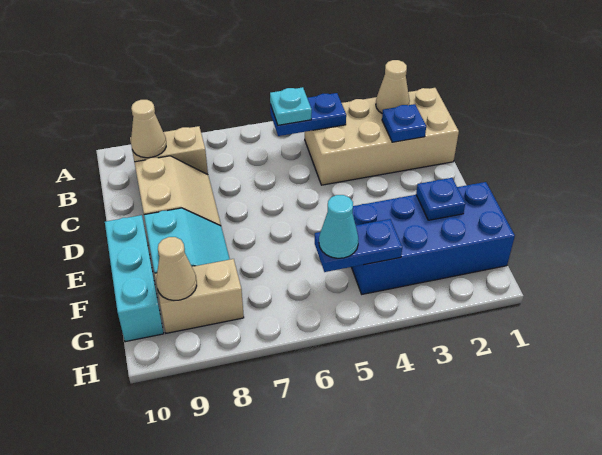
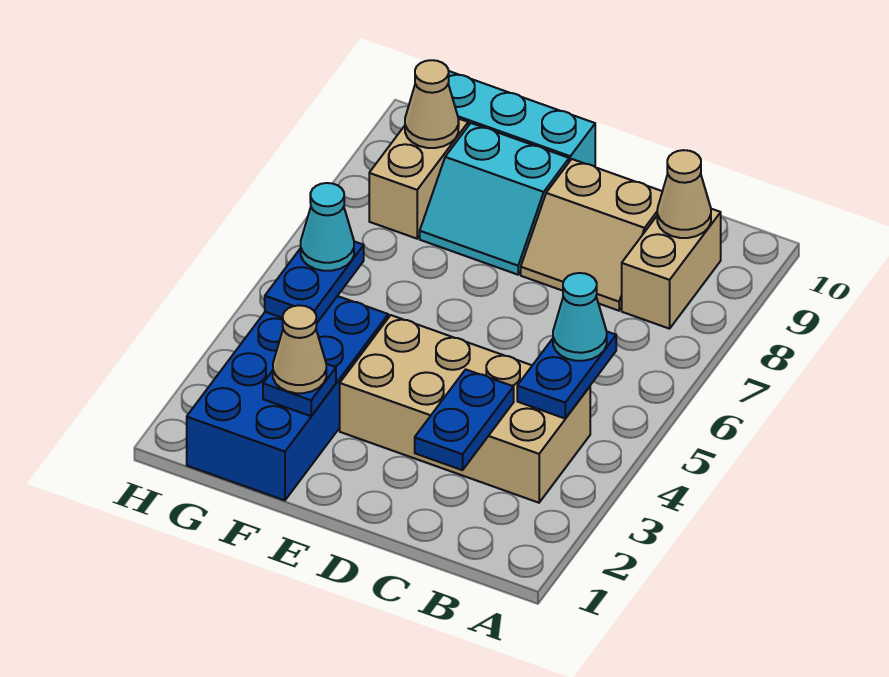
tan brick B1:C4 level 1 -> tan brick B3:E4 level 1
tan cone B2 level 2 -> tan cone F2 level 3
cyan plate B5 level 3 -> cyan cone B5 level 3
blue plate C2 level 2 -> blue plate C2:C3 level 2

